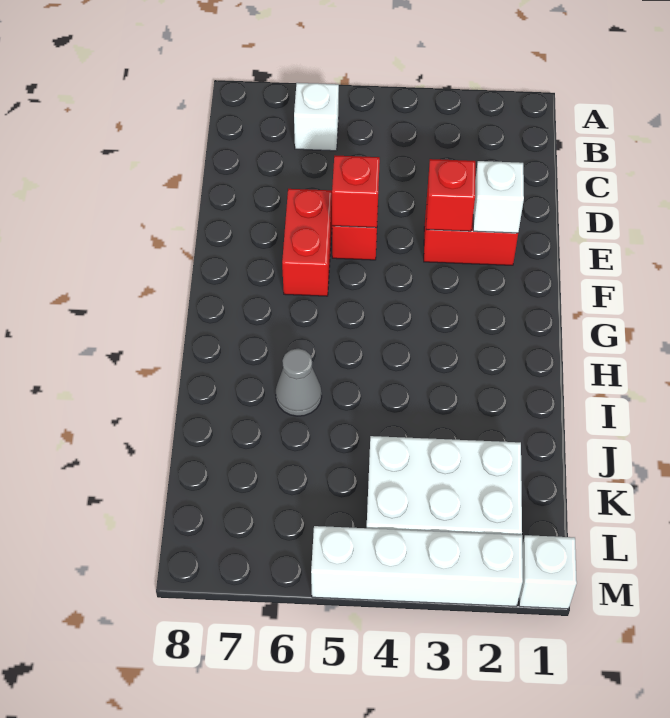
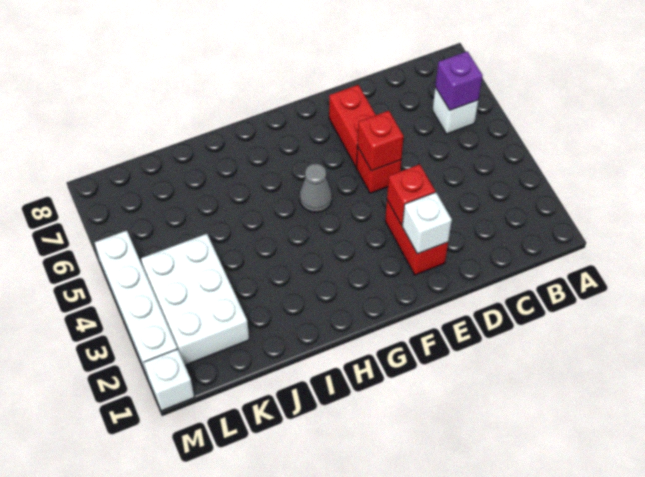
none -> purple brick B6 level 2
red brick E6:F6 level 1 -> red brick E6:E7 level 1
grey cone I6 level 1 -> grey cone G5 level 1

